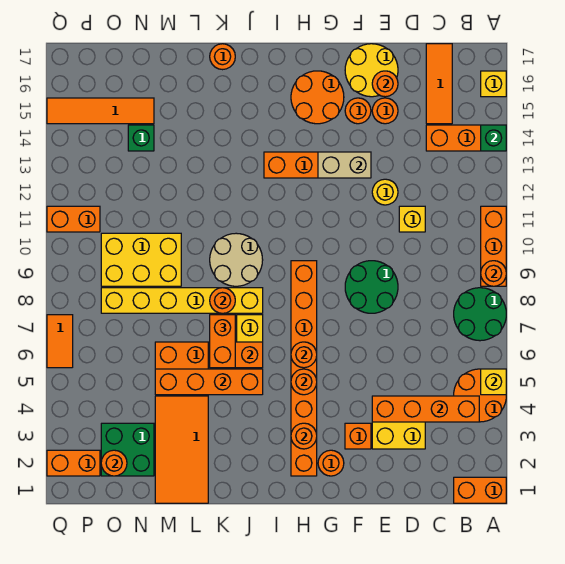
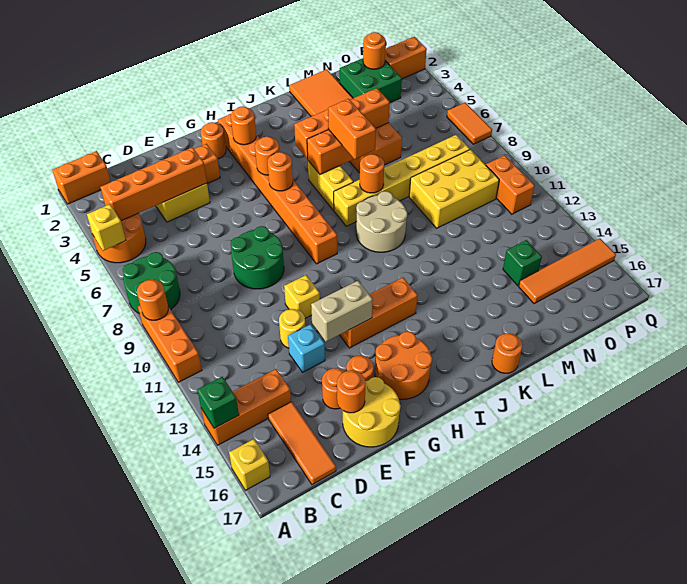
yellow brick D11 level 1 -> yellow brick F11 level 1
none -> cyan brick E13 level 1
orange brick P11:Q11 level 1 -> orange brick P10:P11 level 1

